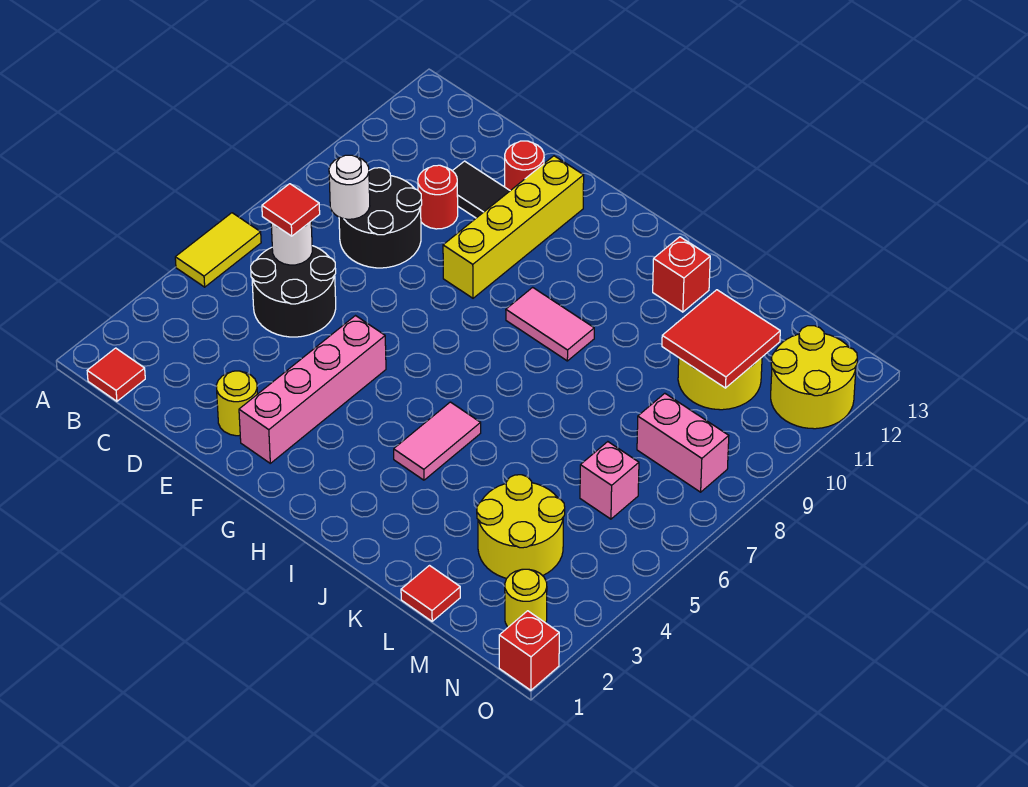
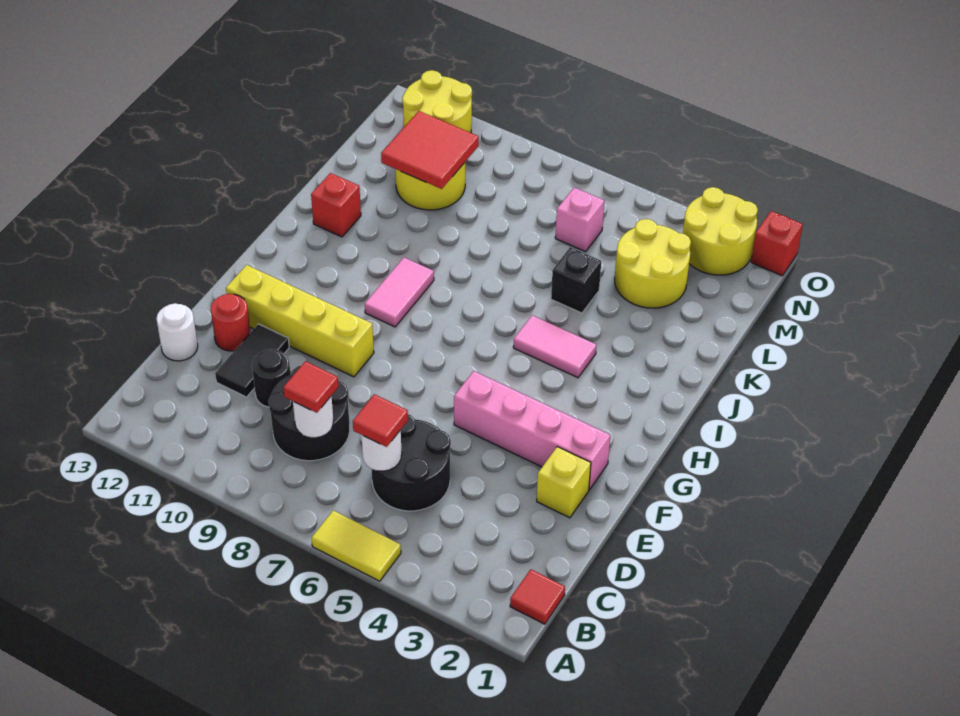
red round brick D10 level 1 -> black round brick D10 level 1
none -> white round brick D13 level 1
yellow round brick E2 level 1 -> yellow brick E2 level 1
none -> black brick K5 level 1
red tile L1 level 1 -> red tile C8 level 3
pink brick M8:N8 level 1 -> none
yellow round brick N2 level 1 -> yellow round brick N2:O3 level 1

